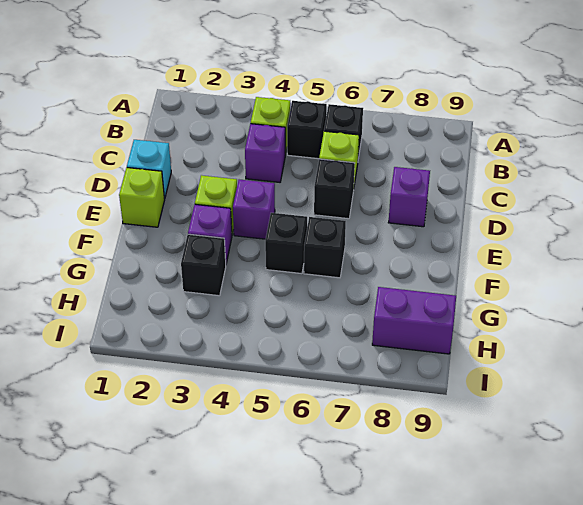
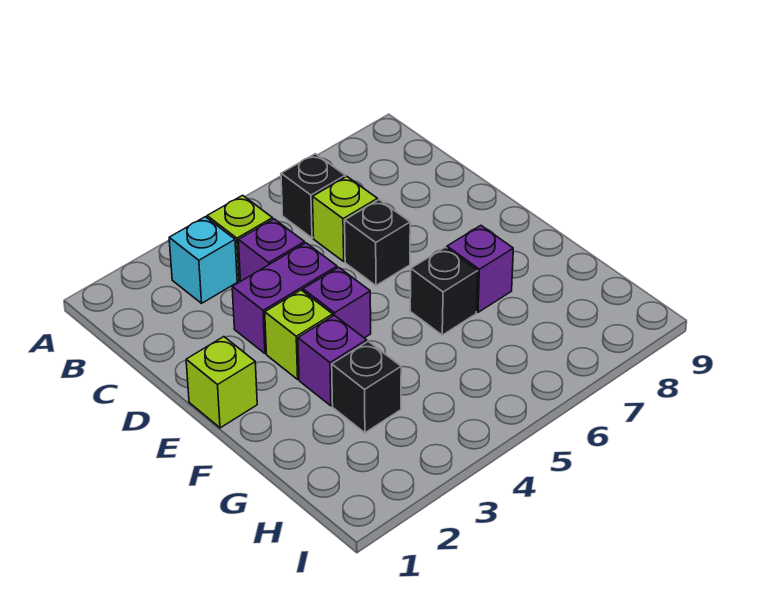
black brick B5 level 1 -> none
cyan brick D1 level 1 -> cyan brick B3 level 1
purple brick D8 level 1 -> purple brick F7 level 1
black brick F5 level 1 -> none
purple brick H8:H9 level 1 -> purple brick D3:D4 level 1

